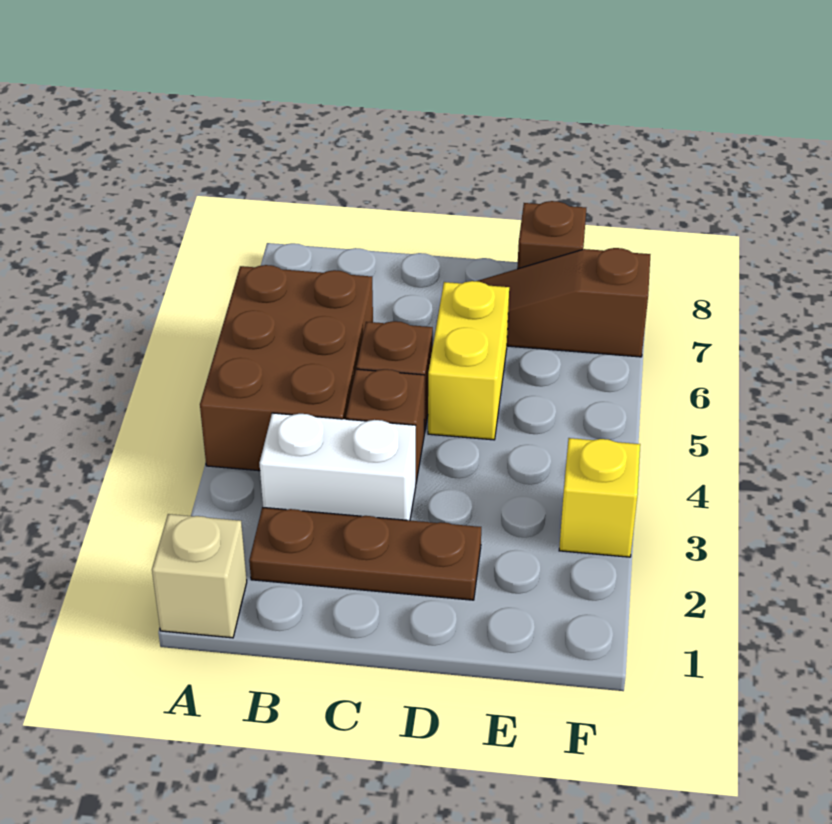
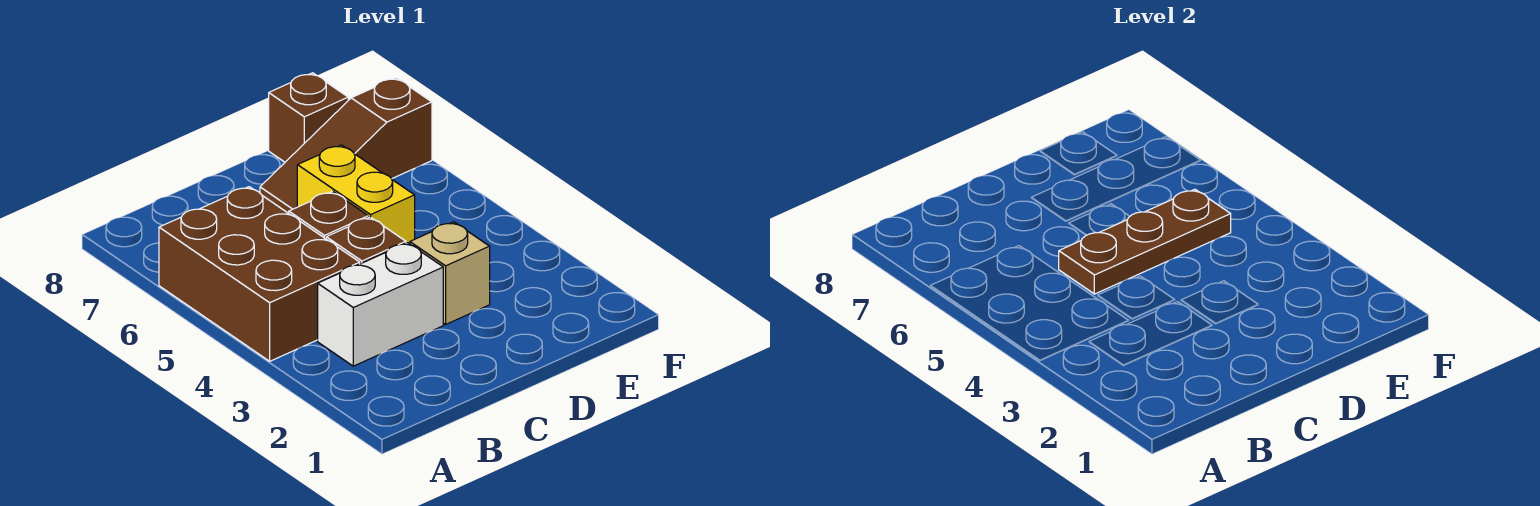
tan brick A1 level 1 -> tan brick D3 level 1
brown plate B2:D2 level 1 -> brown plate C5:E5 level 2
yellow brick F3 level 1 -> none

